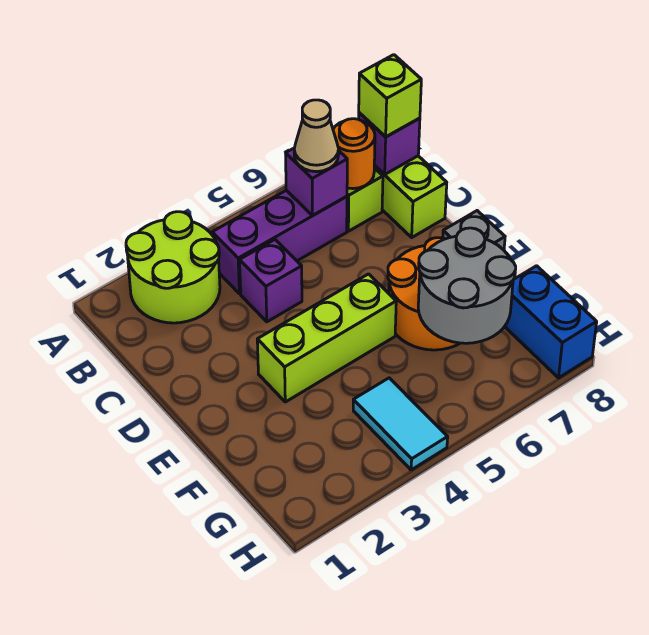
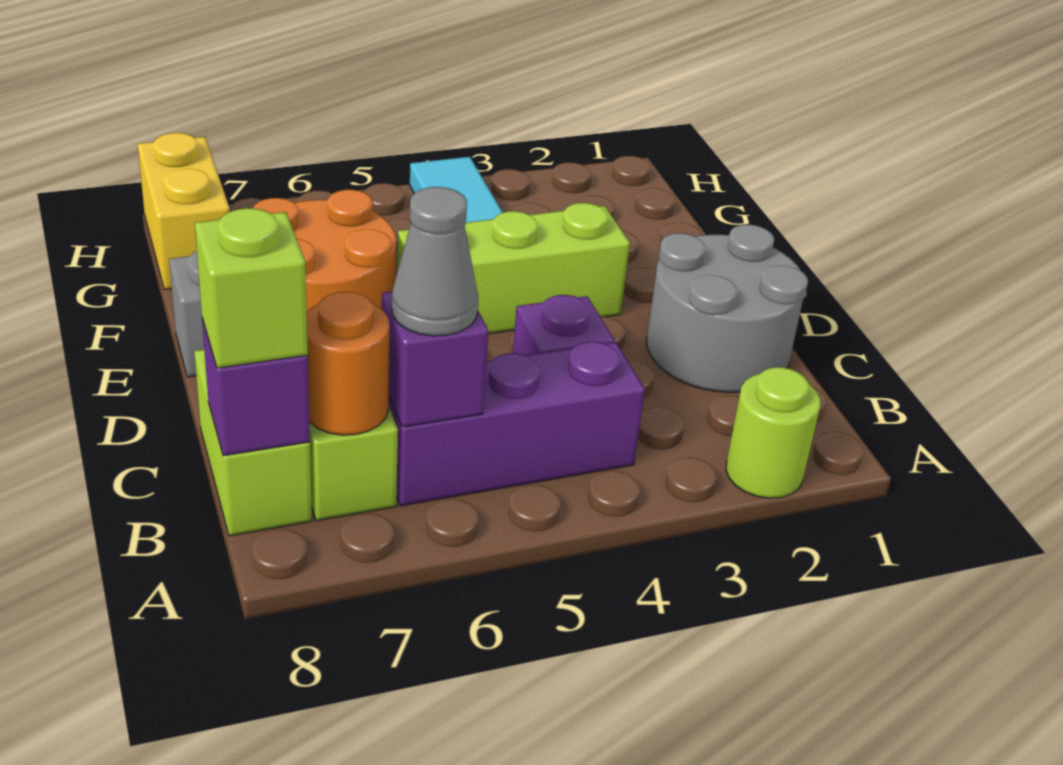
lime round brick A2:B3 level 1 -> lime round brick A2 level 1
tan cone B6 level 3 -> grey cone B6 level 3
grey round brick F6:G7 level 2 -> grey round brick C1:D2 level 1
blue brick G8:H8 level 1 -> yellow brick G8:H8 level 1

